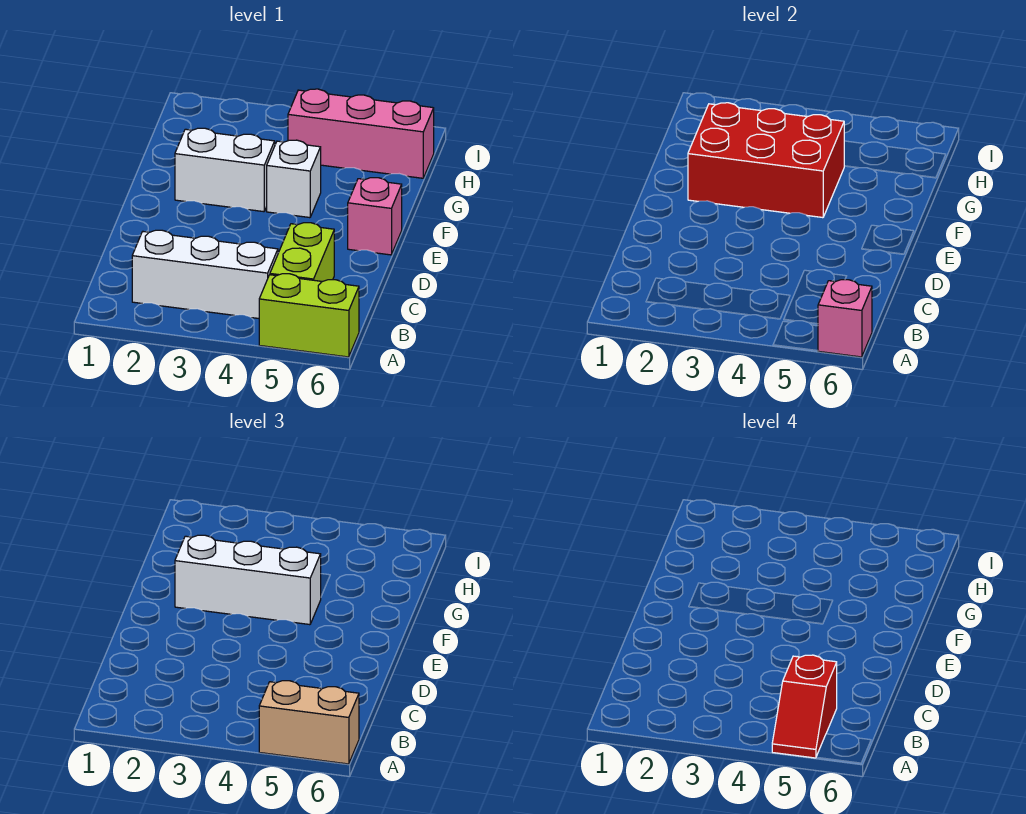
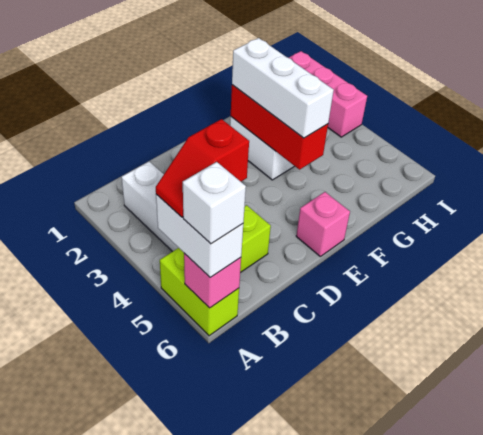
tan brick A5:A6 level 3 -> white brick A5:A6 level 3
red brick F2:G4 level 2 -> red brick F2:F4 level 2
white brick F4 level 1 -> white brick A6 level 4
pink brick H4:H6 level 1 -> pink brick I1:I3 level 1

